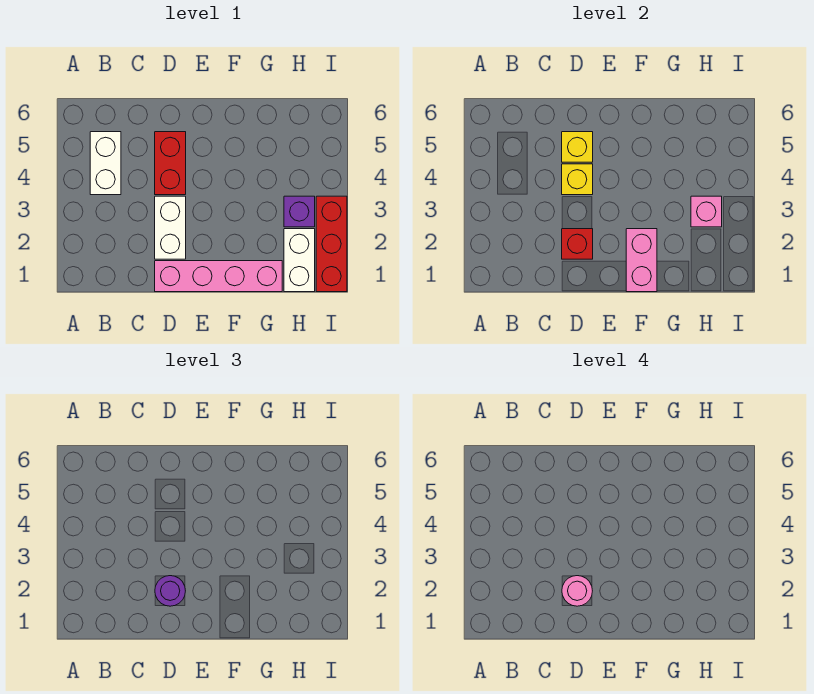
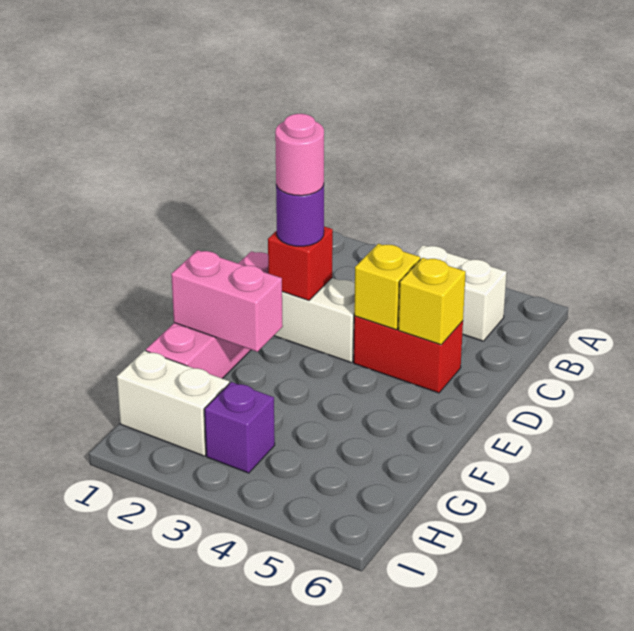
pink brick H3 level 2 -> none
red brick I1:I3 level 1 -> none

